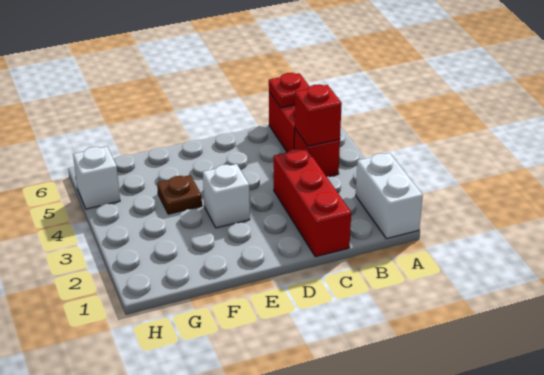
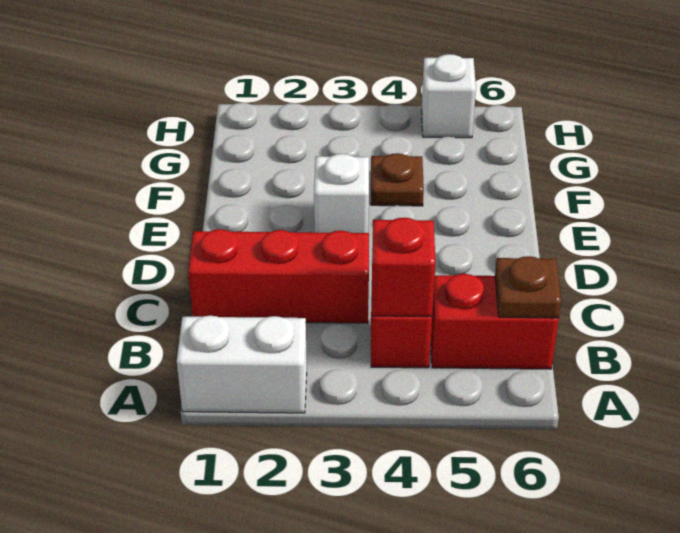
red plate B6 level 2 -> brown plate B6 level 2

